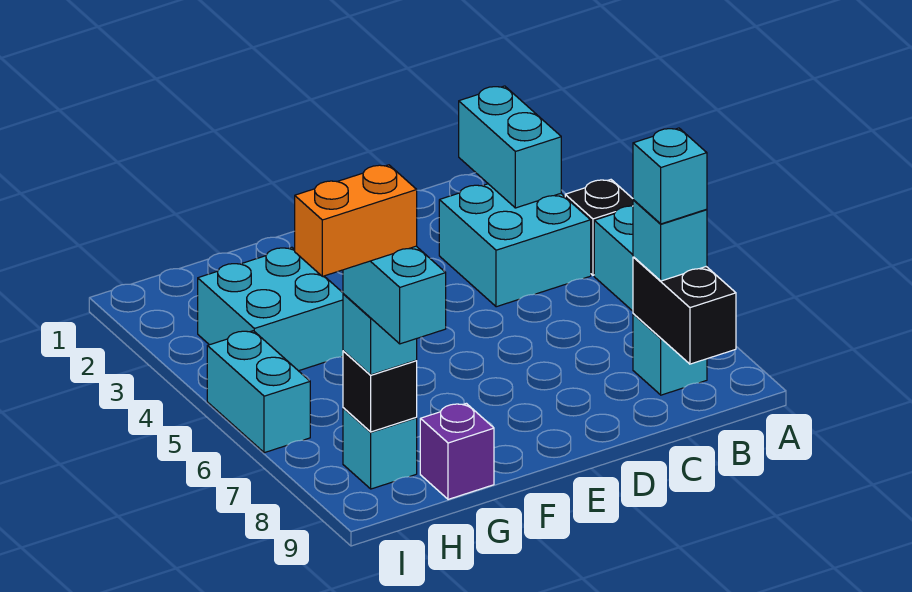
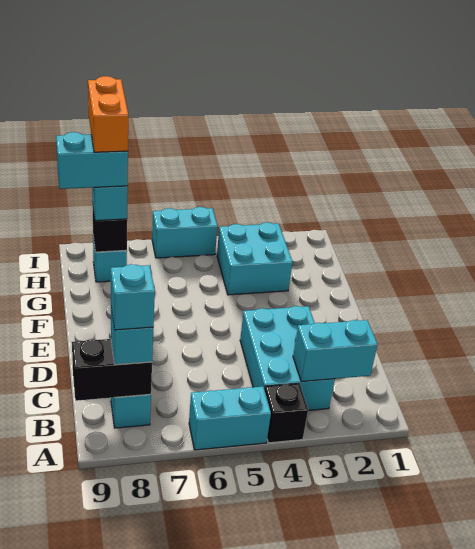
cyan brick B3:C4 level 1 -> cyan brick B3:D4 level 1
purple brick G9 level 1 -> none

